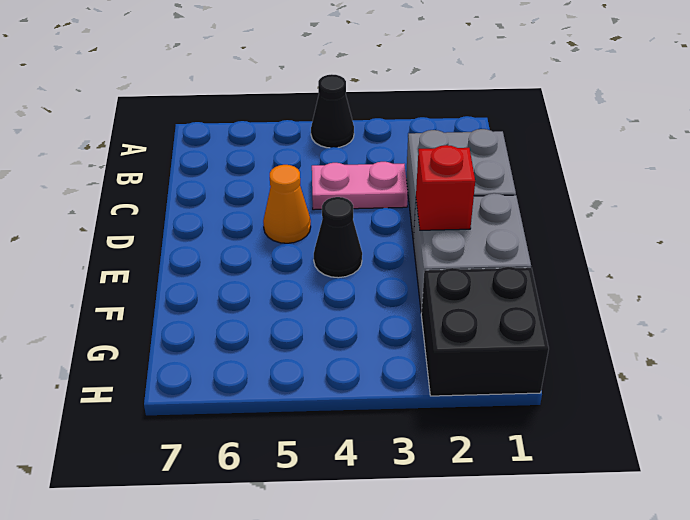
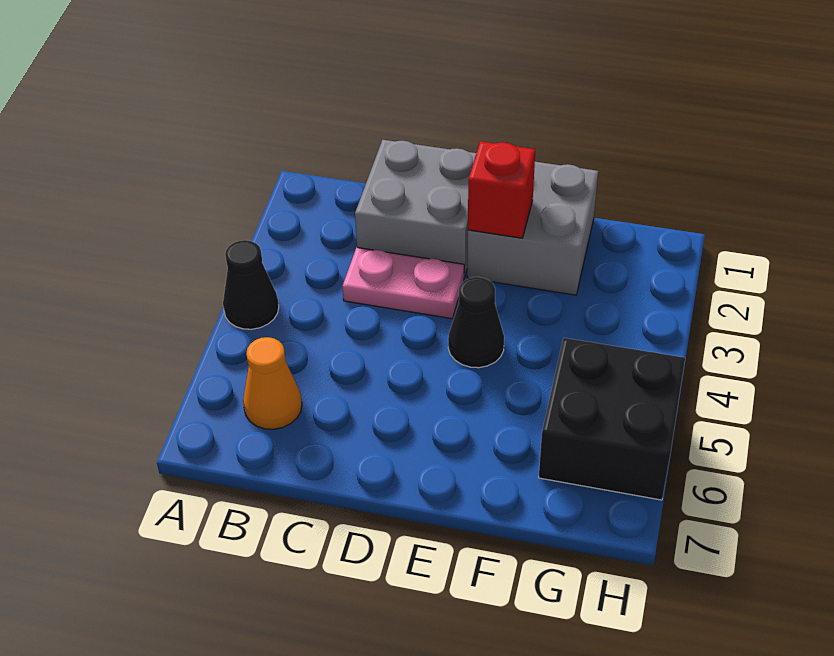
pink plate C3:C4 level 1 -> pink plate C3:D3 level 1
orange cone D5 level 1 -> orange cone B6 level 1
black brick G1:H2 level 1 -> black brick G5:H6 level 1

